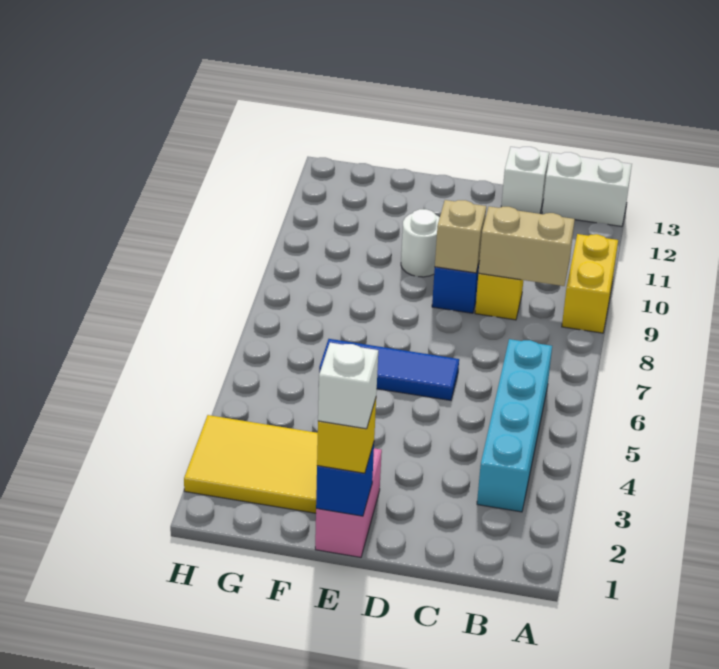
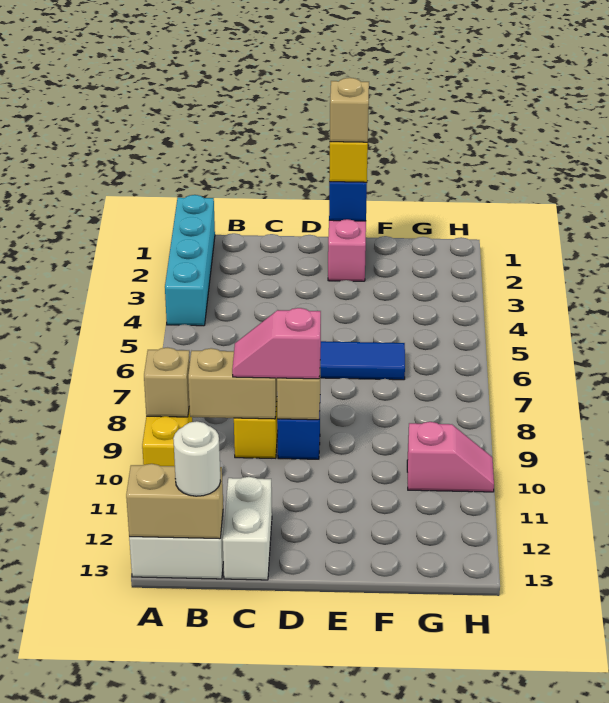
none -> tan brick A9 level 2
none -> tan brick A13:B13 level 2
cyan brick B3:B6 level 1 -> cyan brick A1:A4 level 1
none -> pink slope C9:D9 level 3 top D
white brick C13 level 1 -> white brick C12:C13 level 1
white brick E1 level 4 -> tan brick E1 level 4
white round brick E10 level 1 -> white round brick B13 level 3
yellow tile F2:H3 level 1 -> none
none -> pink slope G10:H10 level 1 top G

